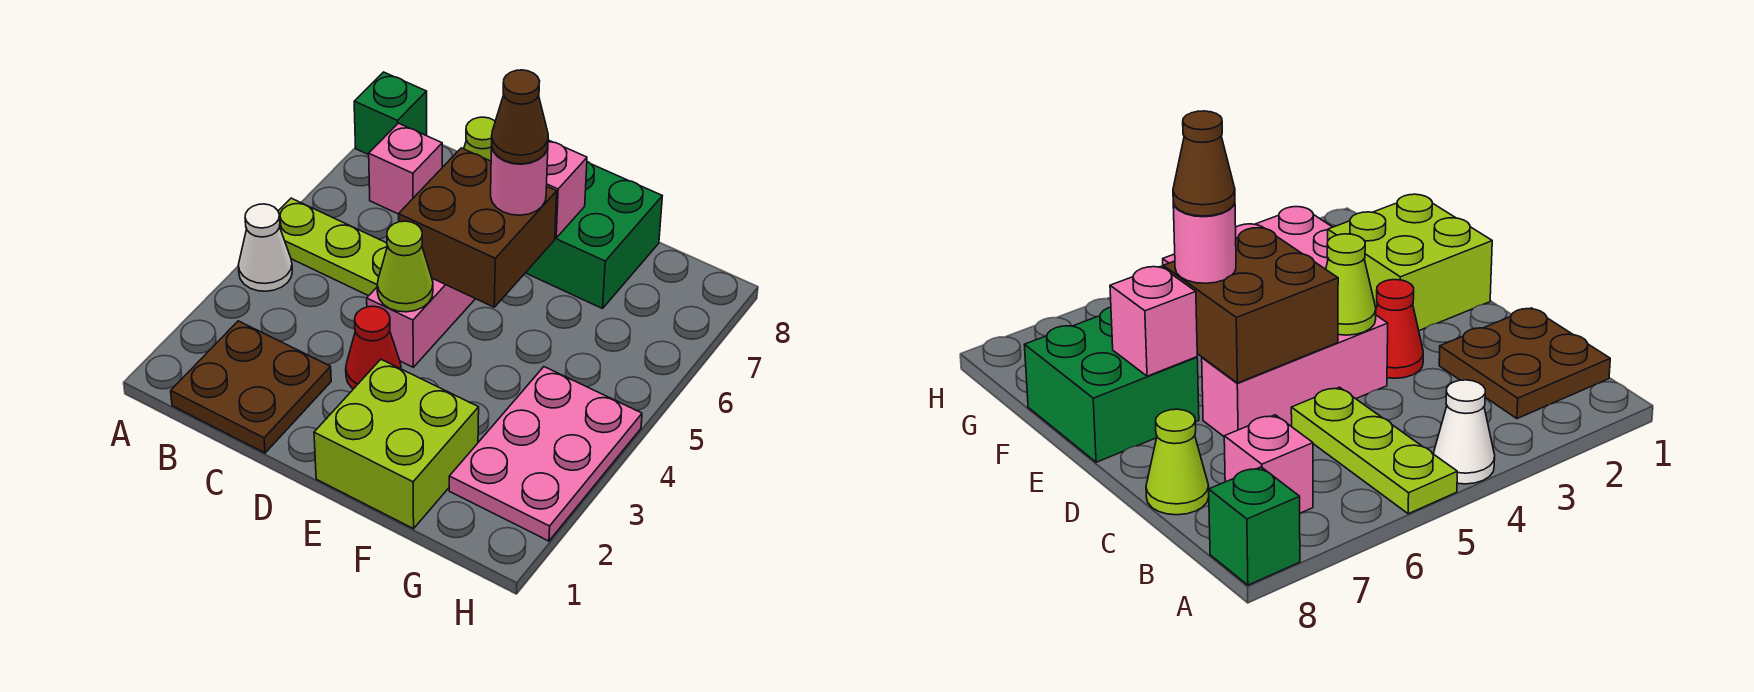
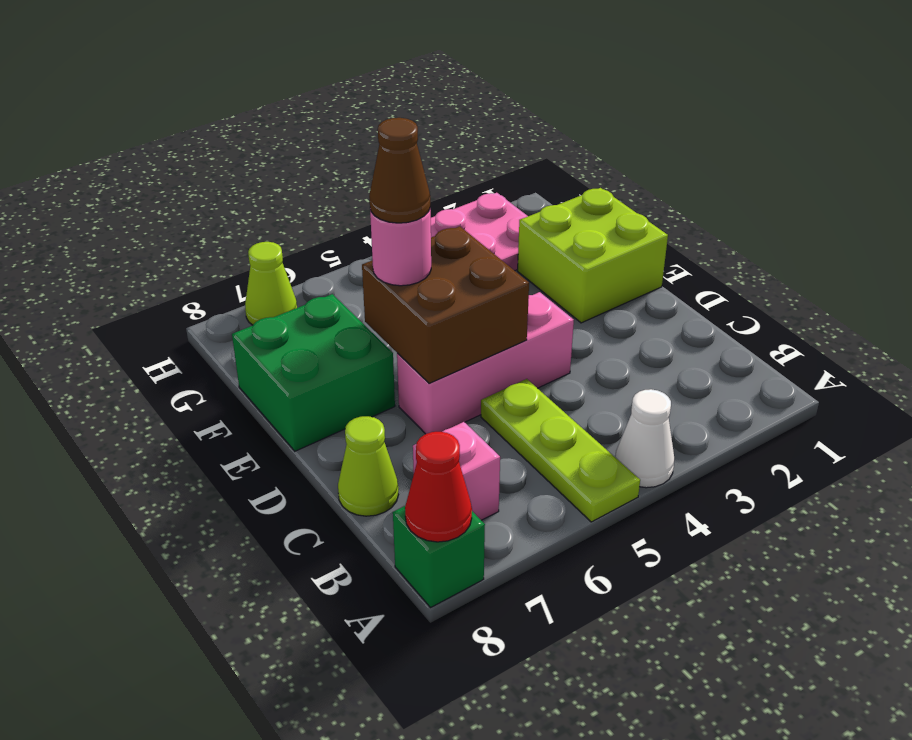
brown plate B1:C2 level 1 -> none
red cone D3 level 1 -> red cone A8 level 2
lime cone D4 level 2 -> lime cone H7 level 1
pink brick E7 level 2 -> none

